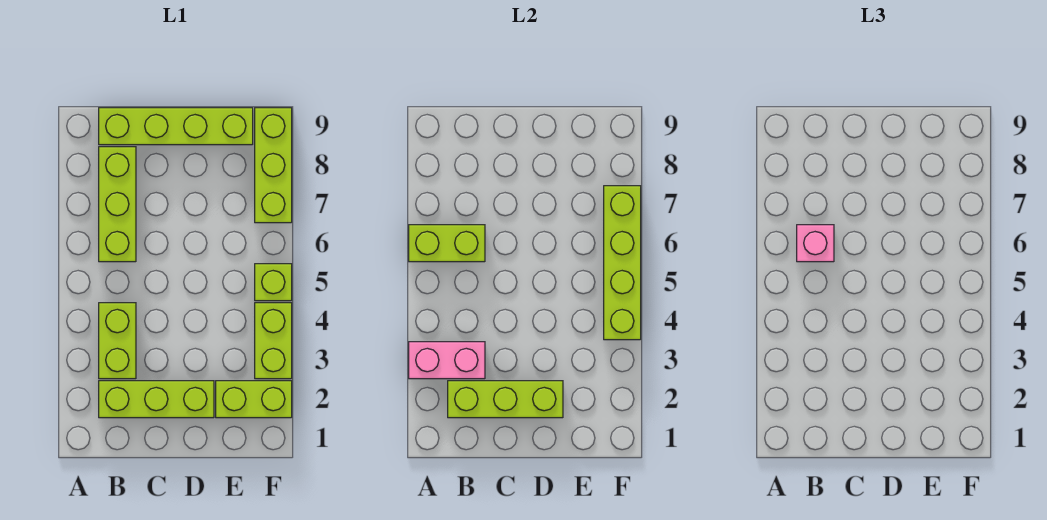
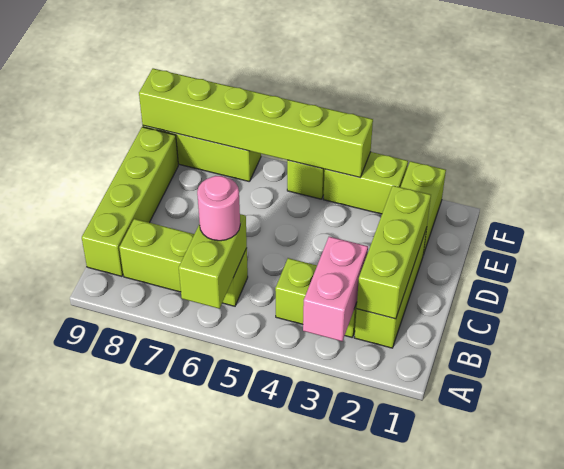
pink brick B6 level 3 -> pink round brick B6 level 3
lime brick F4:F7 level 2 -> lime brick F4:F9 level 2

